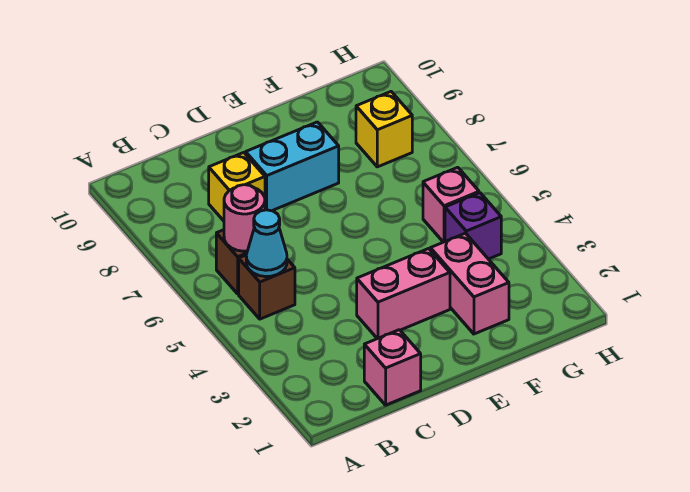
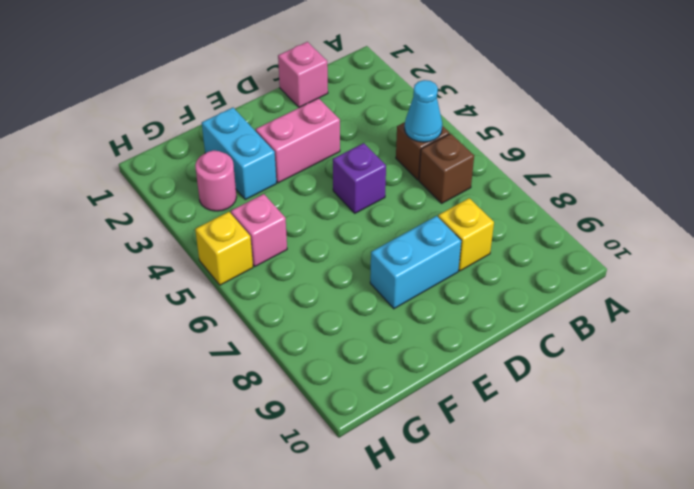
pink round brick B6 level 2 -> pink round brick G3 level 1
pink brick F2:F3 level 1 -> cyan brick F2:F3 level 1
purple brick G4 level 1 -> purple brick D5 level 1
yellow brick G8 level 1 -> yellow brick H5 level 1

